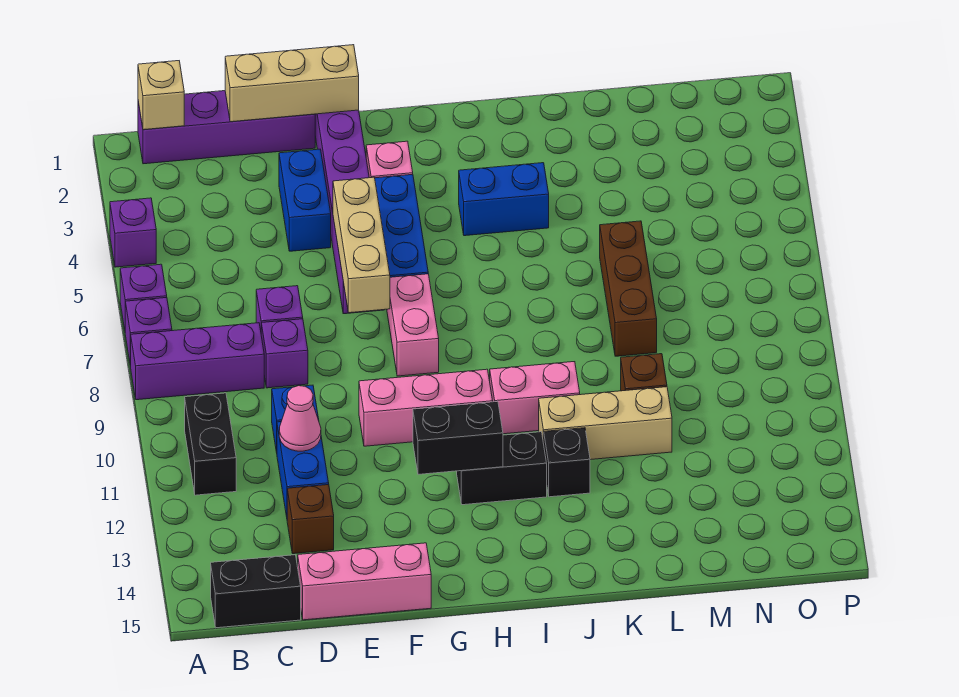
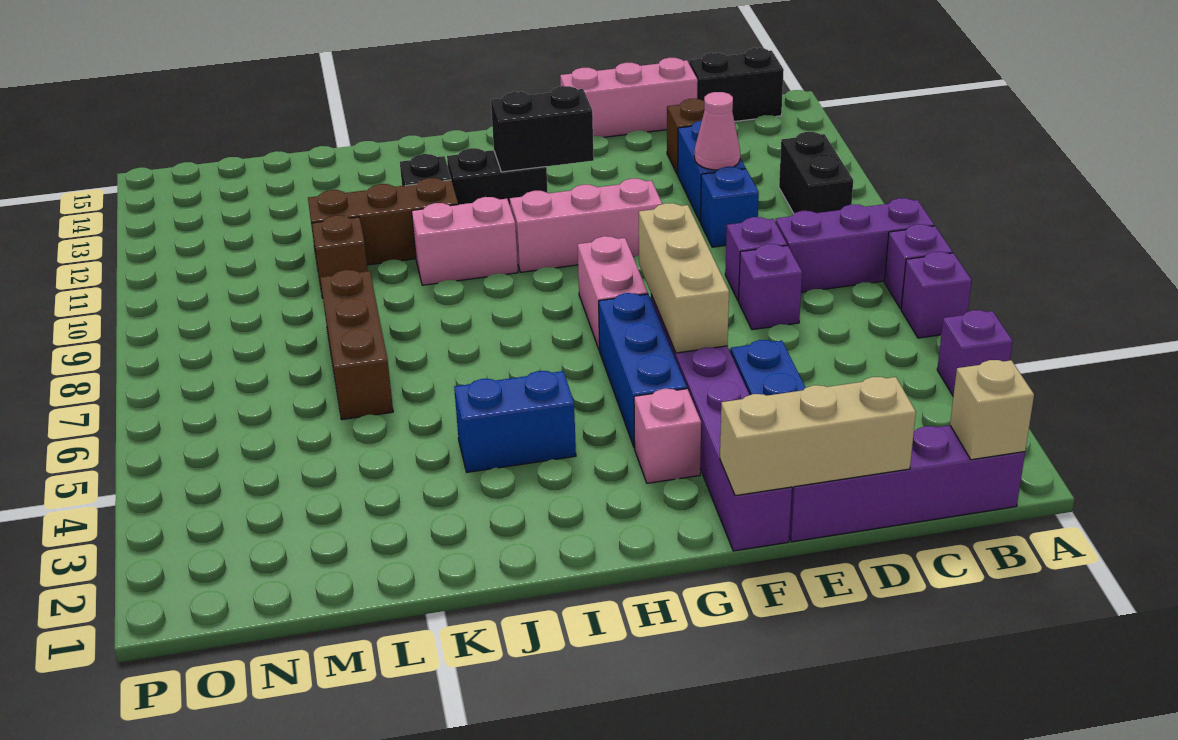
tan brick J11:L11 level 1 -> brown brick J11:L11 level 1

